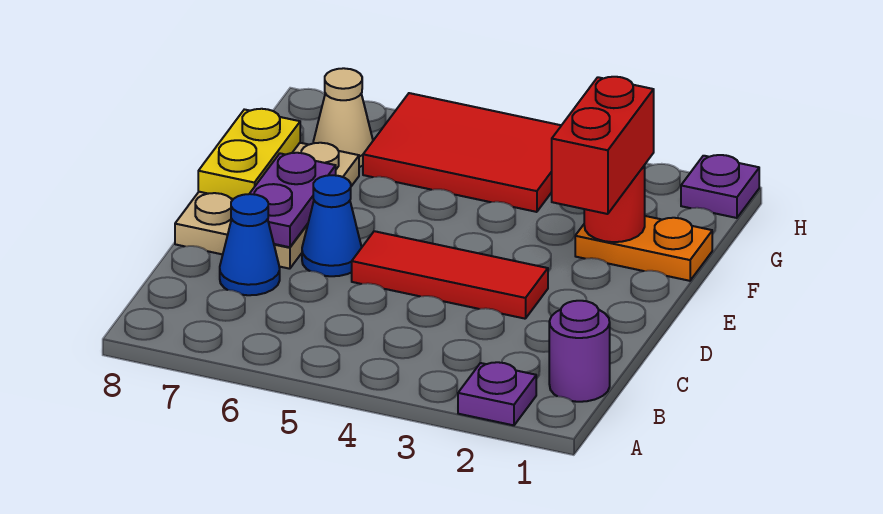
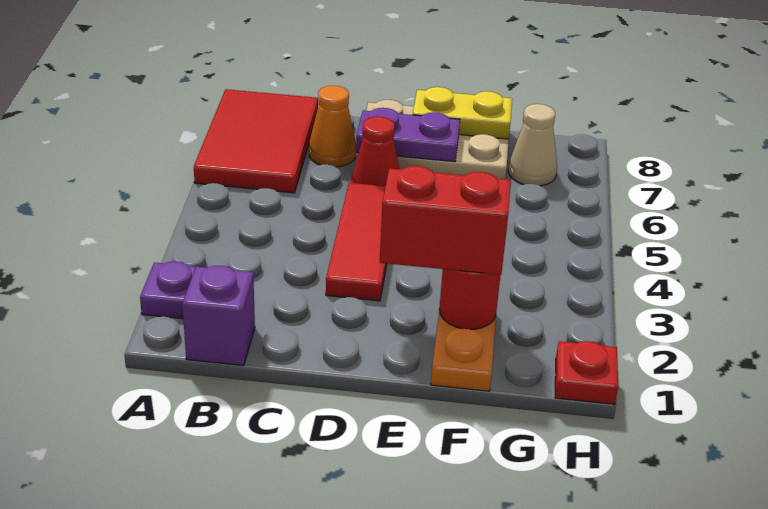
purple round brick B1 level 1 -> purple brick B1 level 1
blue cone C7 level 1 -> orange cone C7 level 1
blue cone D6 level 1 -> red cone D6 level 1
red tile G4:H6 level 1 -> red tile A6:B8 level 1
purple plate H1 level 1 -> red plate H1 level 1

